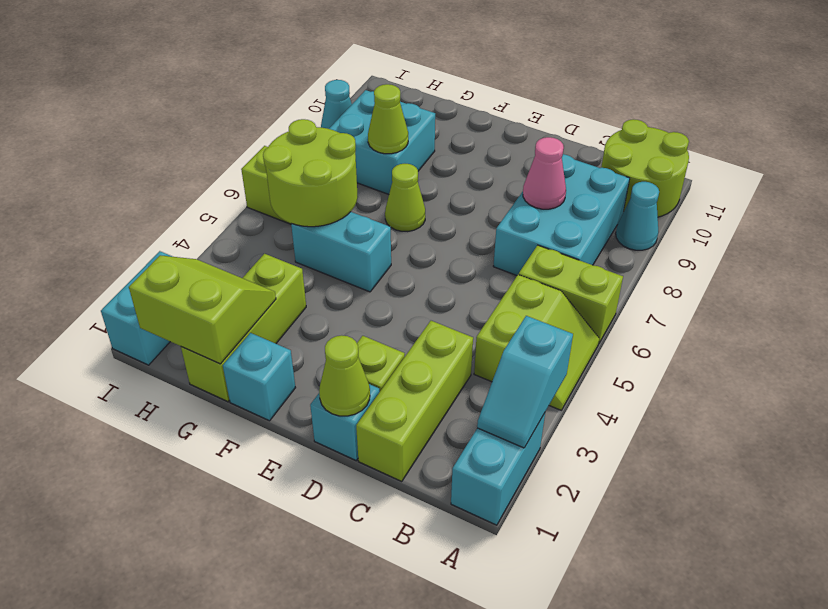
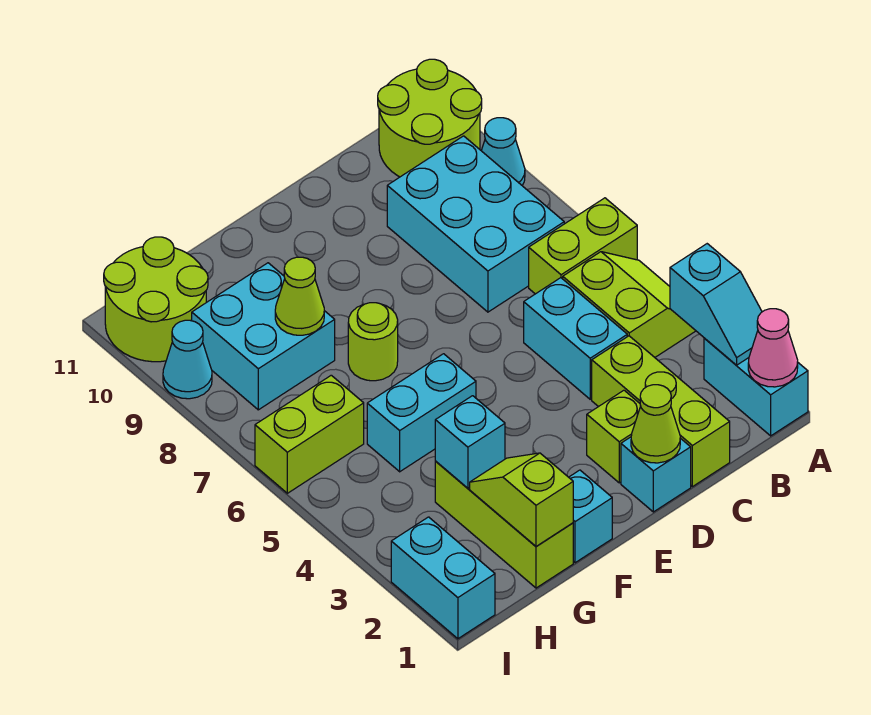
none -> cyan brick C4:C5 level 1
pink cone C8 level 2 -> pink cone A1 level 2
lime cone F7 level 1 -> lime round brick F7 level 1
lime slope G1:H2 level 2 top 1 -> lime slope G1:G2 level 2 top 1
none -> cyan brick G3 level 2
lime round brick G5:H6 level 2 -> lime round brick H10:I11 level 1

